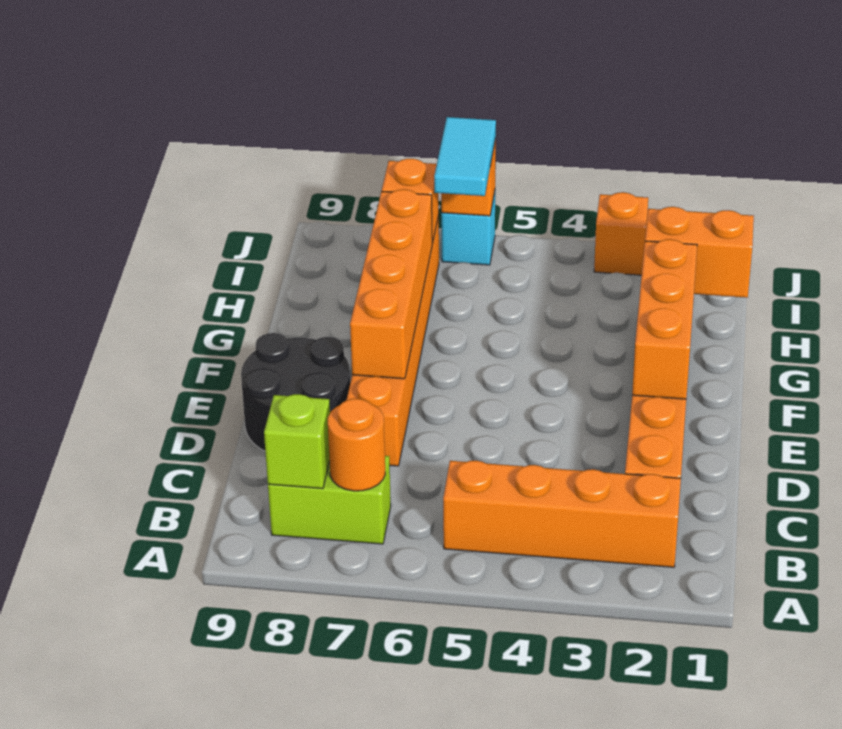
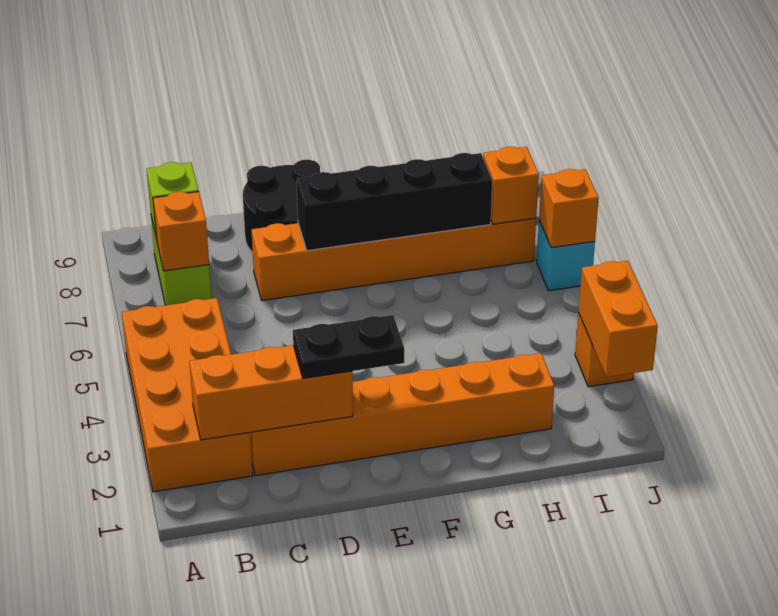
orange brick B2:B5 level 1 -> orange brick A2:B5 level 1
orange round brick B7 level 2 -> orange brick B7 level 2
none -> black plate D2:E2 level 3
orange brick E2:G2 level 2 -> orange brick B2:D2 level 2
orange brick E7:H7 level 2 -> black brick E7:H7 level 2
orange brick H1:H2 level 2 -> orange brick J2:J3 level 2
cyan tile I6:J6 level 3 -> none

